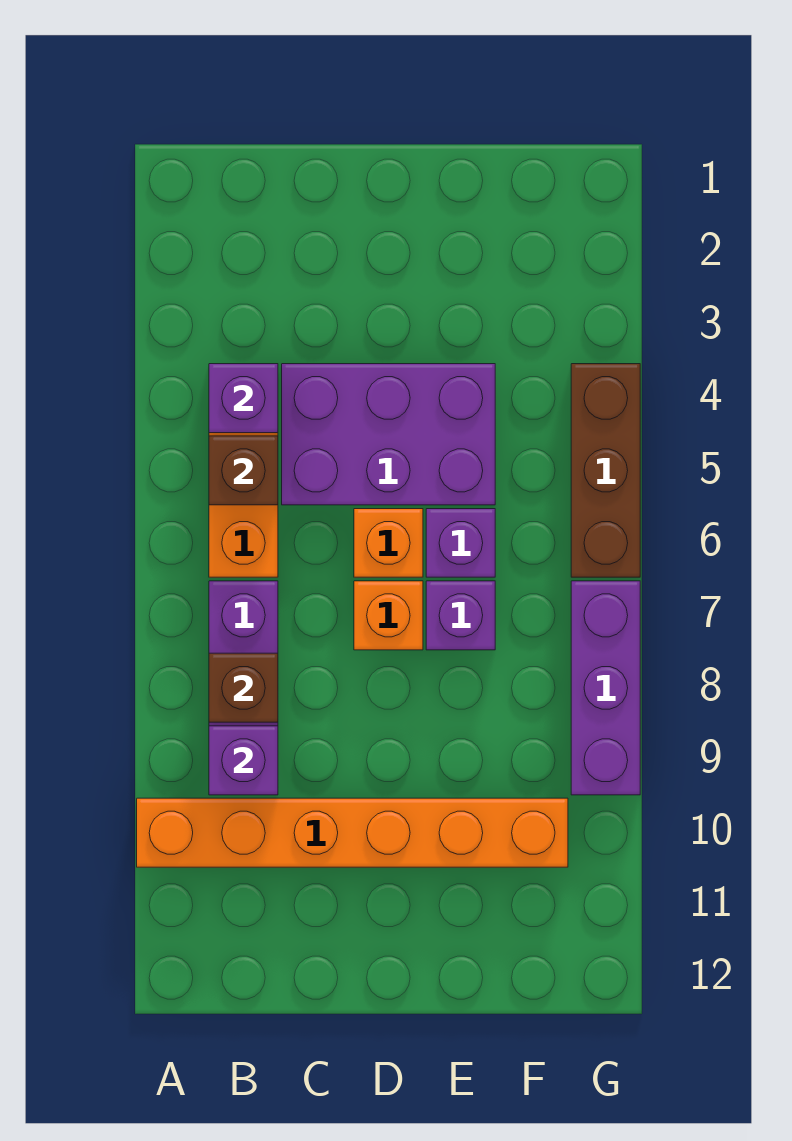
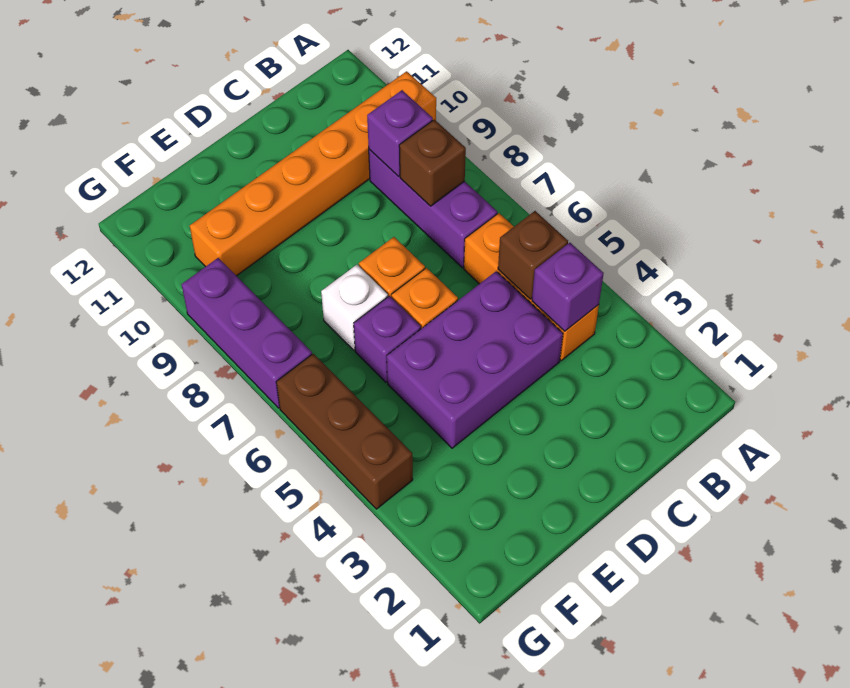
purple brick E7 level 1 -> white brick E7 level 1

